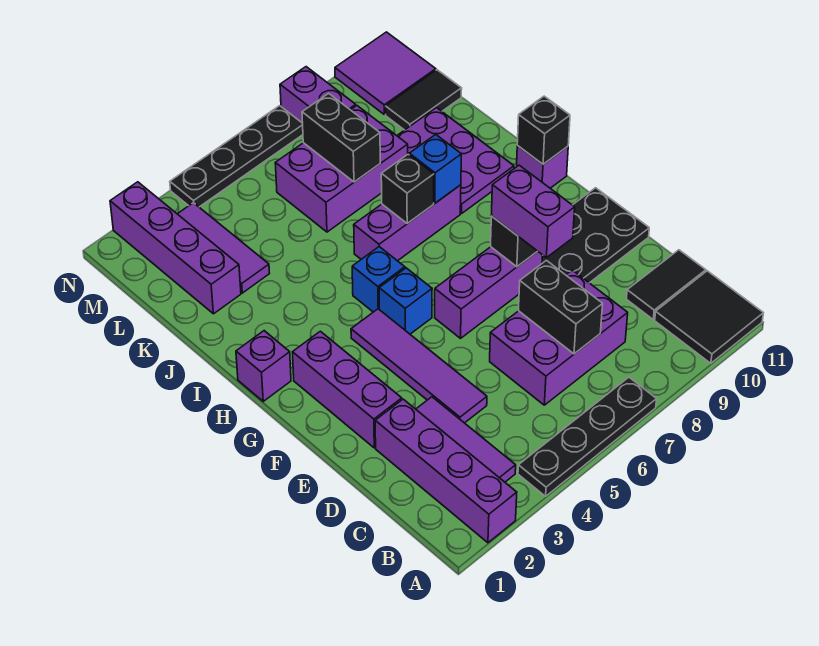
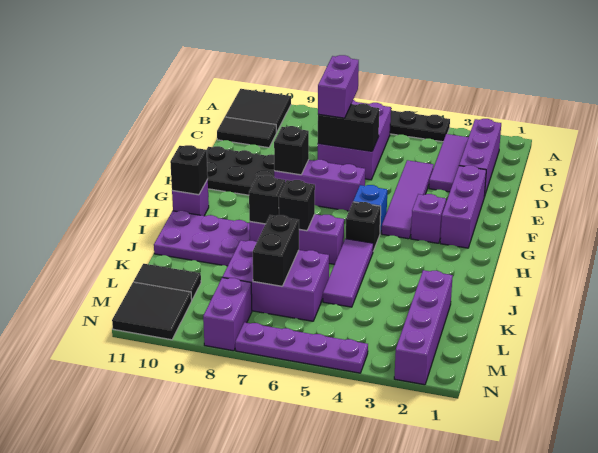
purple brick A2:D2 level 1 -> purple brick B2:D2 level 1
purple brick C6:D8 level 1 -> purple brick B6:D7 level 1
black brick C7:D7 level 2 -> black brick D6:D7 level 2
purple brick E8:F8 level 3 -> purple brick C7:D7 level 3
purple brick H1 level 1 -> purple brick G3 level 1
blue brick H5 level 1 -> black brick H5 level 1
blue brick I8 level 2 -> black brick I8 level 2
purple plate I9:K10 level 1 -> purple plate I9:J11 level 1
purple tile K3:M3 level 1 -> purple tile I5:K5 level 1
purple tile M10:N11 level 1 -> black tile M10:N11 level 1
black plate N4:N7 level 1 -> purple plate N4:N7 level 1

